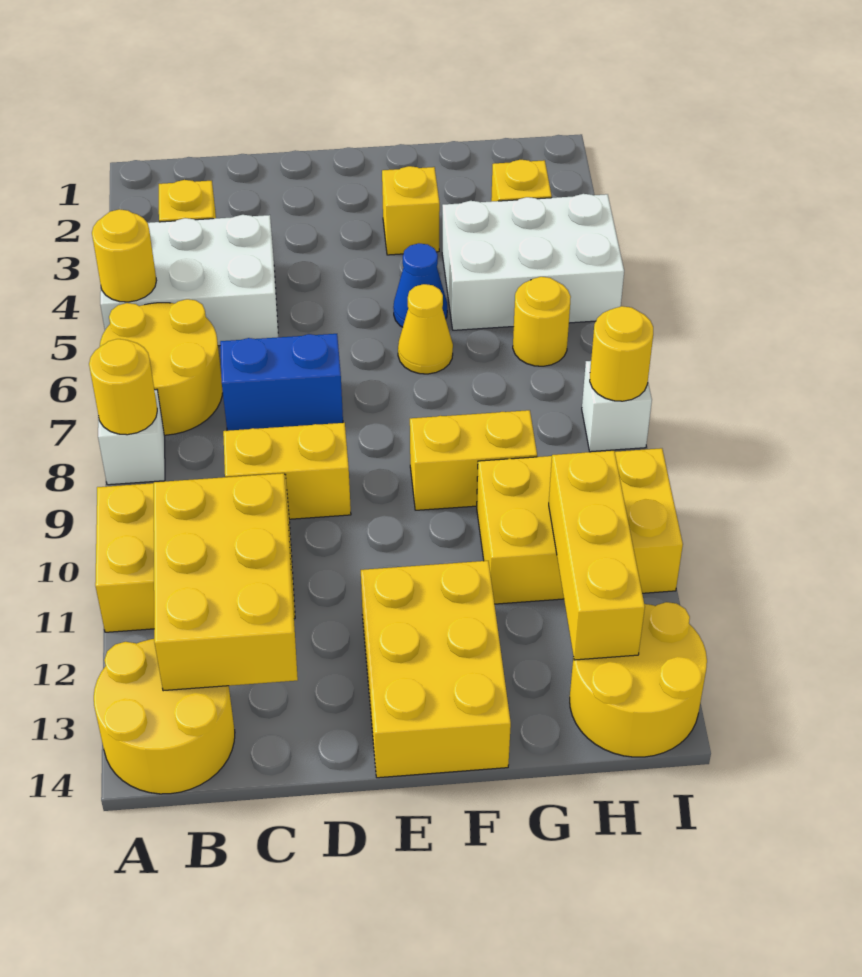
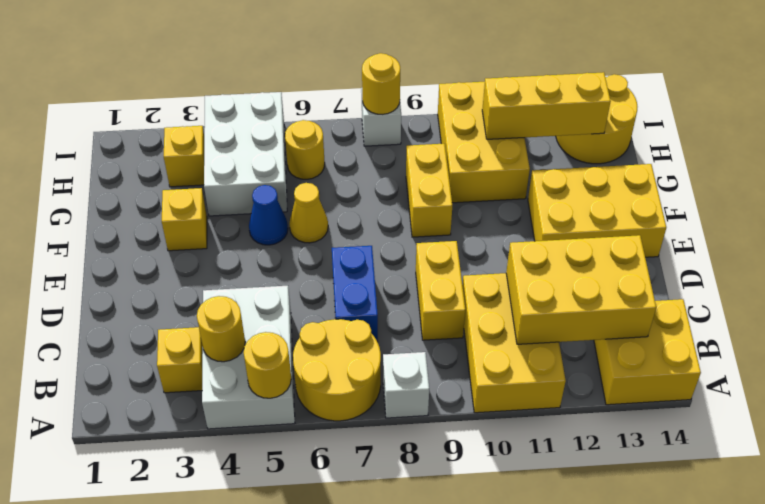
yellow round brick A8 level 2 -> yellow round brick B4 level 2
yellow round brick A13:B14 level 1 -> yellow brick A13:B14 level 1

